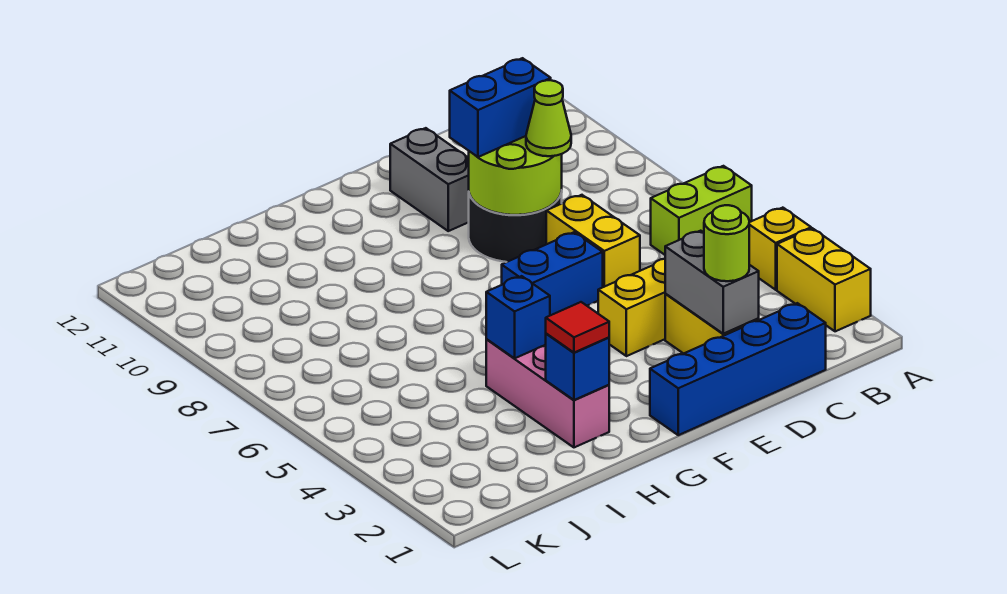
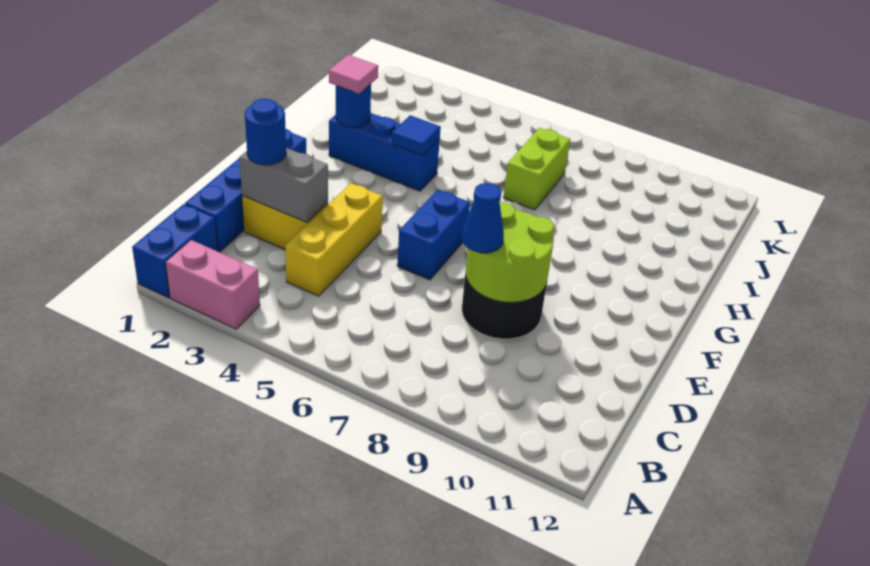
yellow brick A2:A3 level 1 -> pink brick A2:A3 level 1
yellow brick A4 level 1 -> none
lime brick A6:B6 level 1 -> lime brick I7:J7 level 1
lime round brick D2 level 3 -> blue round brick D2 level 3
yellow brick D6:D7 level 1 -> none
lime cone D8 level 3 -> blue cone D8 level 3
blue brick D9:E9 level 3 -> blue brick A1:B1 level 1
grey brick E10:E11 level 1 -> none
pink brick H2:H4 level 1 -> blue brick H2:H4 level 1
blue brick H2 level 2 -> blue round brick H2 level 2
red tile H2 level 3 -> pink tile H2 level 3
blue brick H4 level 2 -> blue tile H4 level 2

